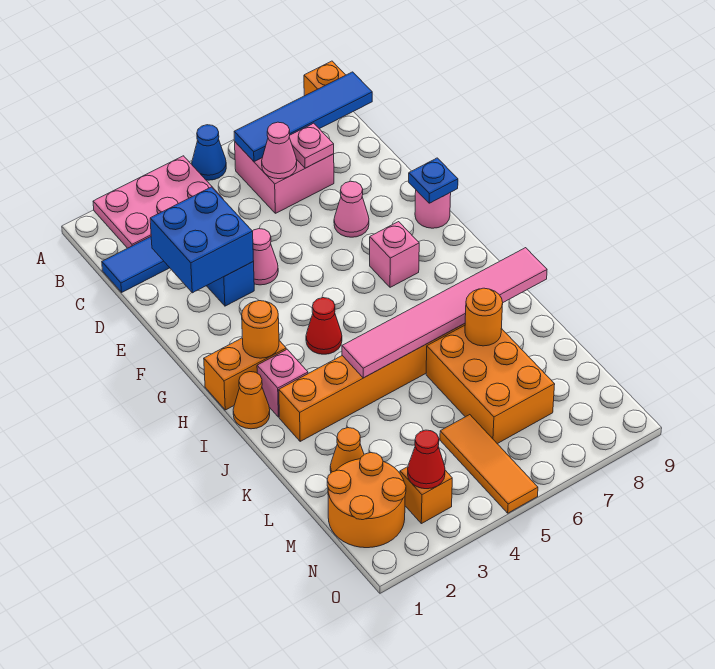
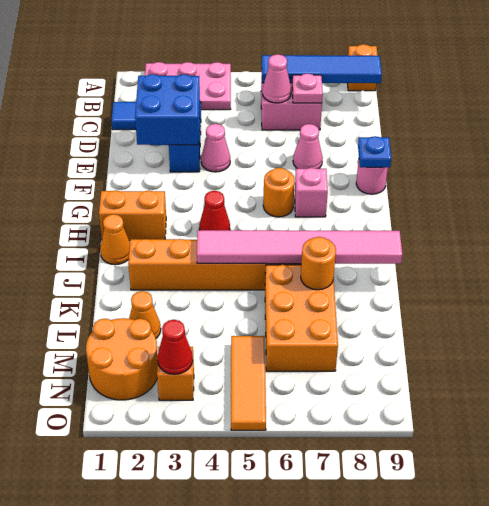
blue cone A5 level 1 -> none
orange round brick H2 level 2 -> orange round brick G6 level 1
pink brick I2 level 1 -> none

